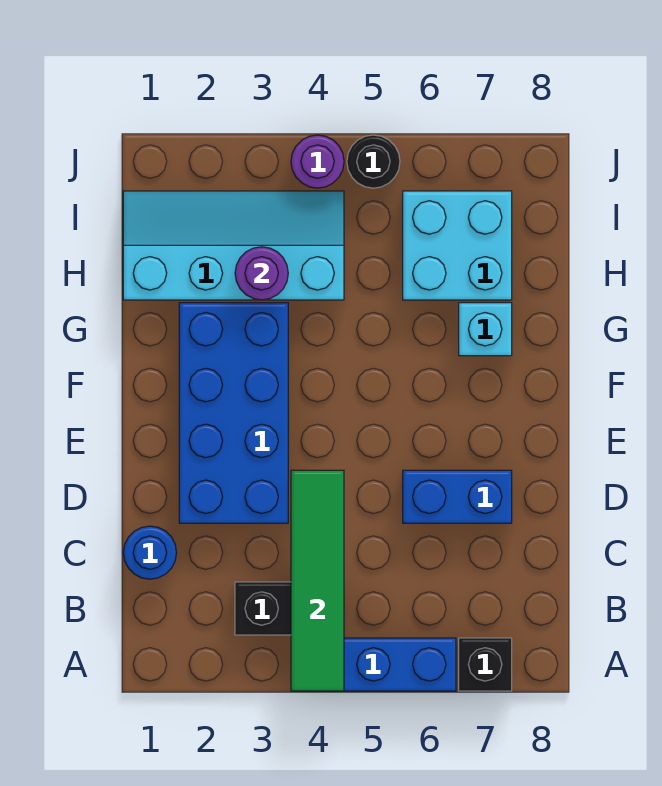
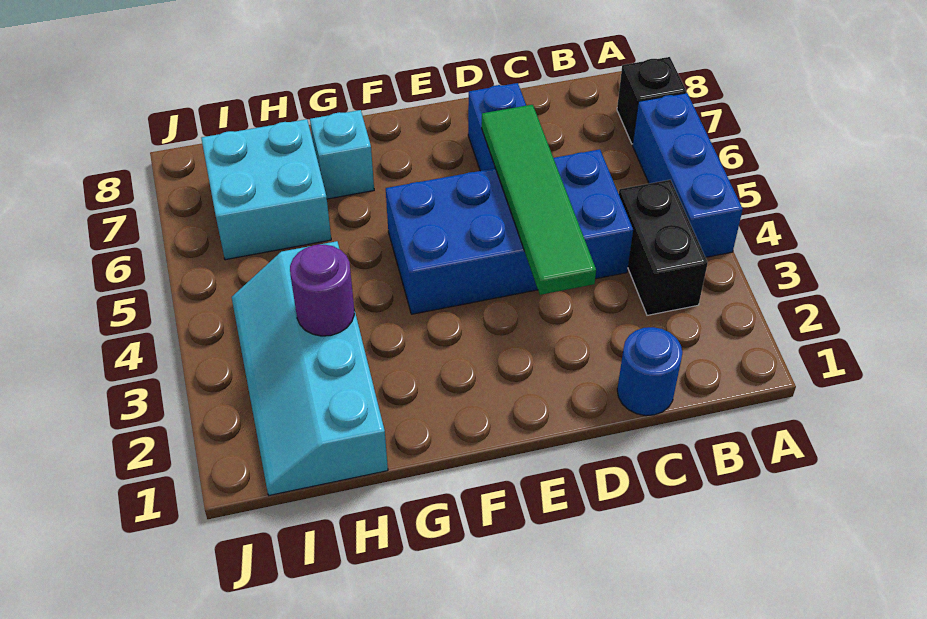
green tile A4:D4 level 2 -> green tile D3:D6 level 2
blue brick D2:G3 level 1 -> blue brick C4:F5 level 1
purple round brick J4 level 1 -> none
black round brick J5 level 1 -> none

